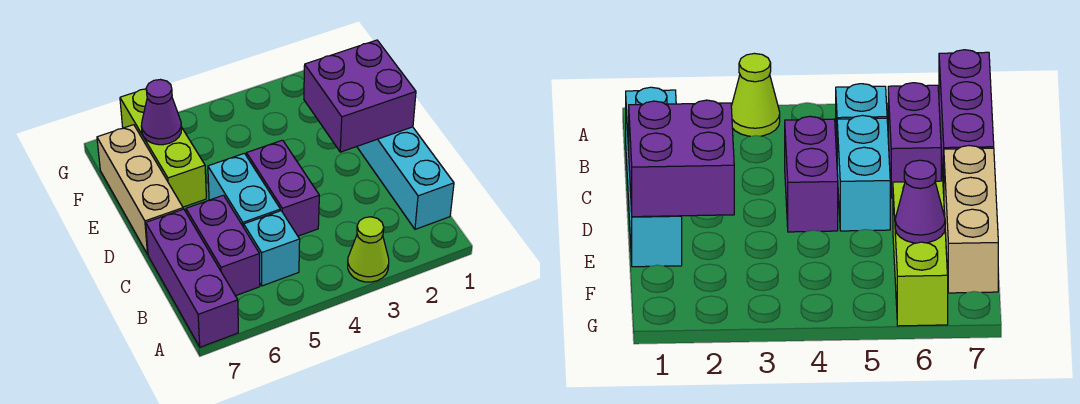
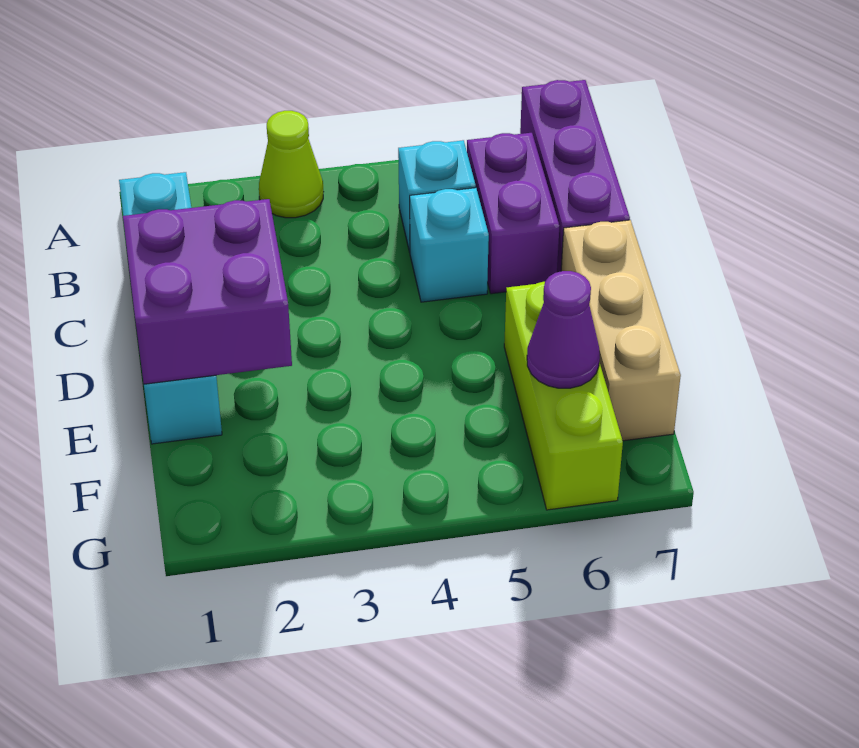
purple brick C4:D4 level 1 -> none
cyan brick C5:D5 level 1 -> cyan brick C5 level 1

